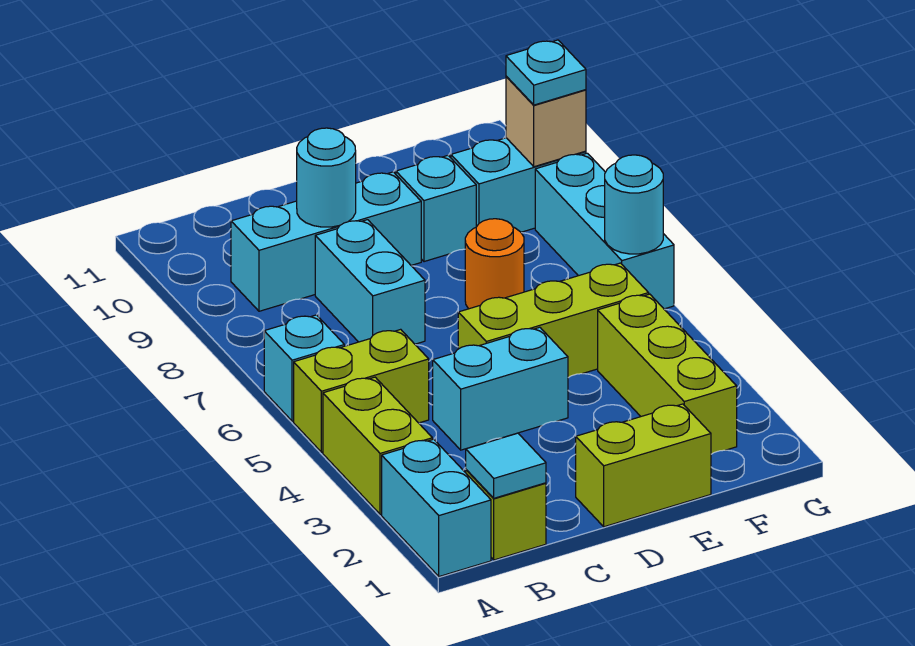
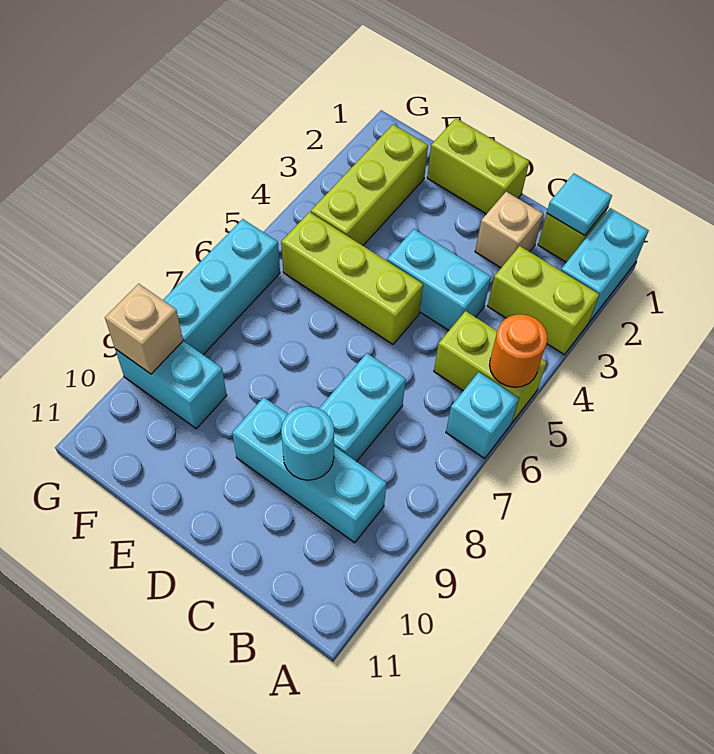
lime brick A3:A4 level 1 -> lime brick A3:B3 level 1
none -> tan brick C2 level 1
orange round brick E7 level 1 -> orange round brick A5 level 2
cyan brick E9 level 1 -> none
cyan round brick G6 level 2 -> none
cyan plate G9 level 3 -> none

